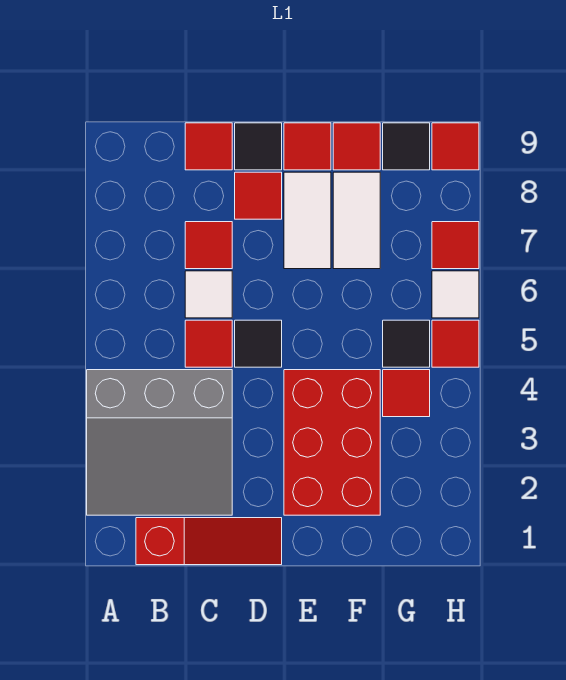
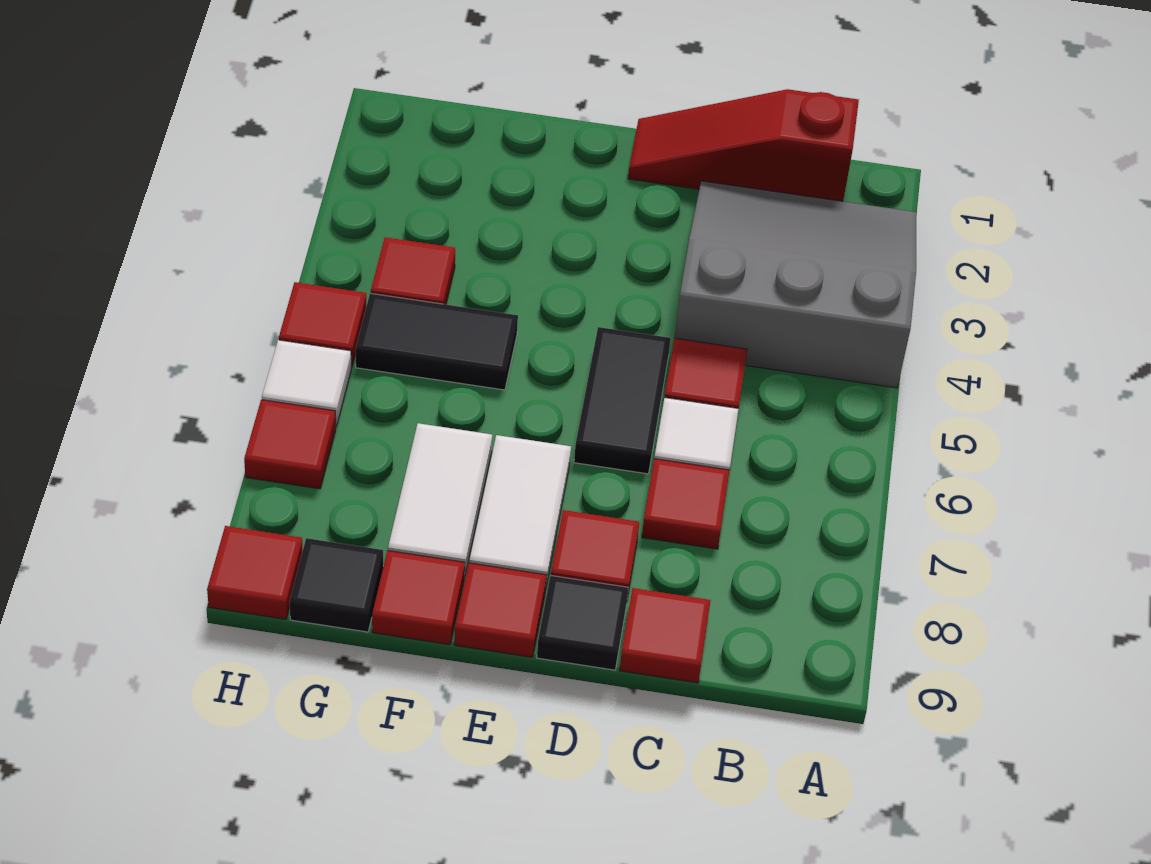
black tile D5 level 1 -> black tile D5:D6 level 1
red brick E2:F4 level 1 -> none
black tile G5 level 1 -> black tile F5:G5 level 1

